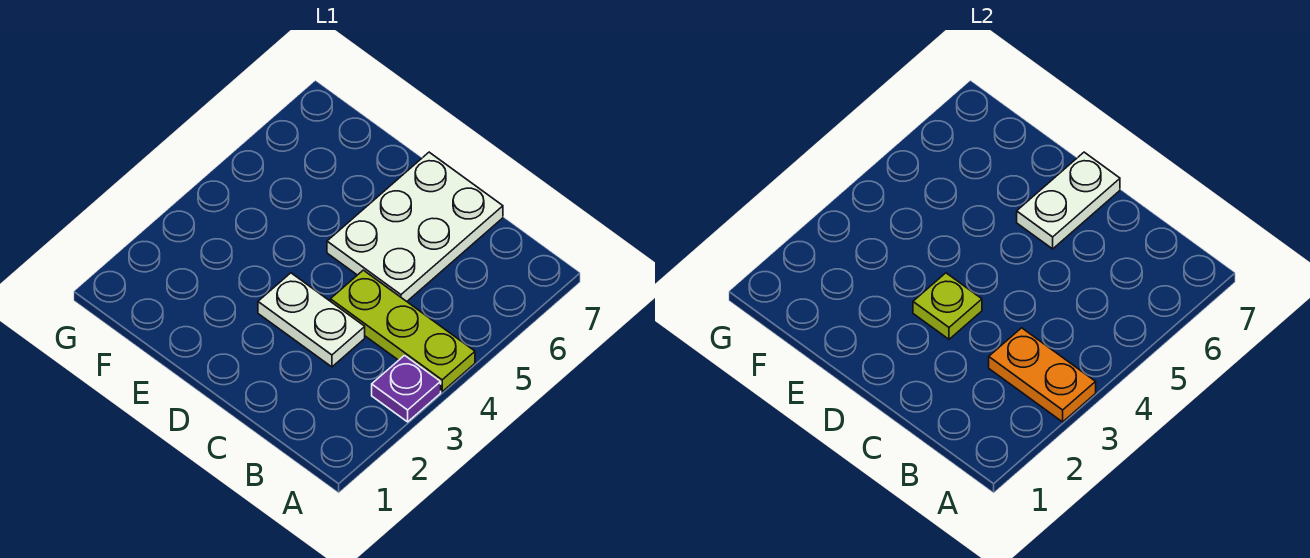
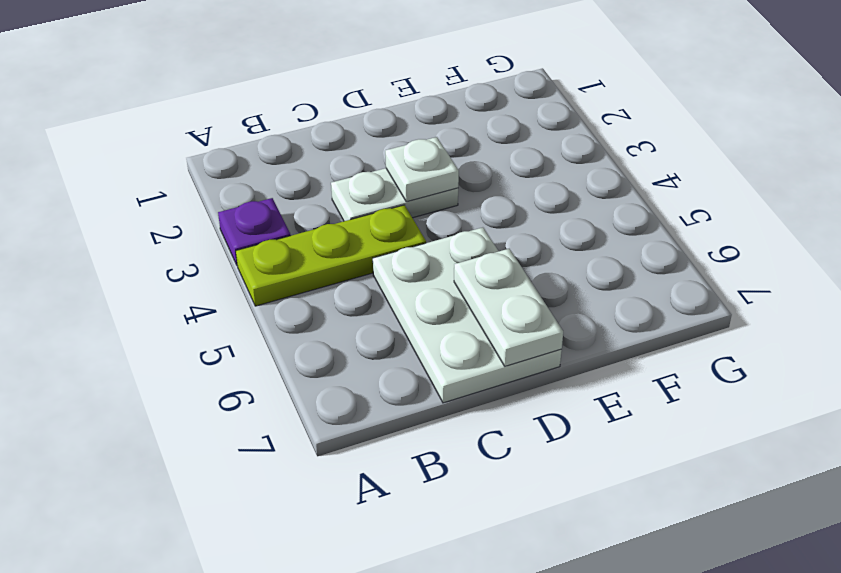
orange plate A3:B3 level 2 -> none
lime plate D3 level 2 -> white plate D3 level 2

